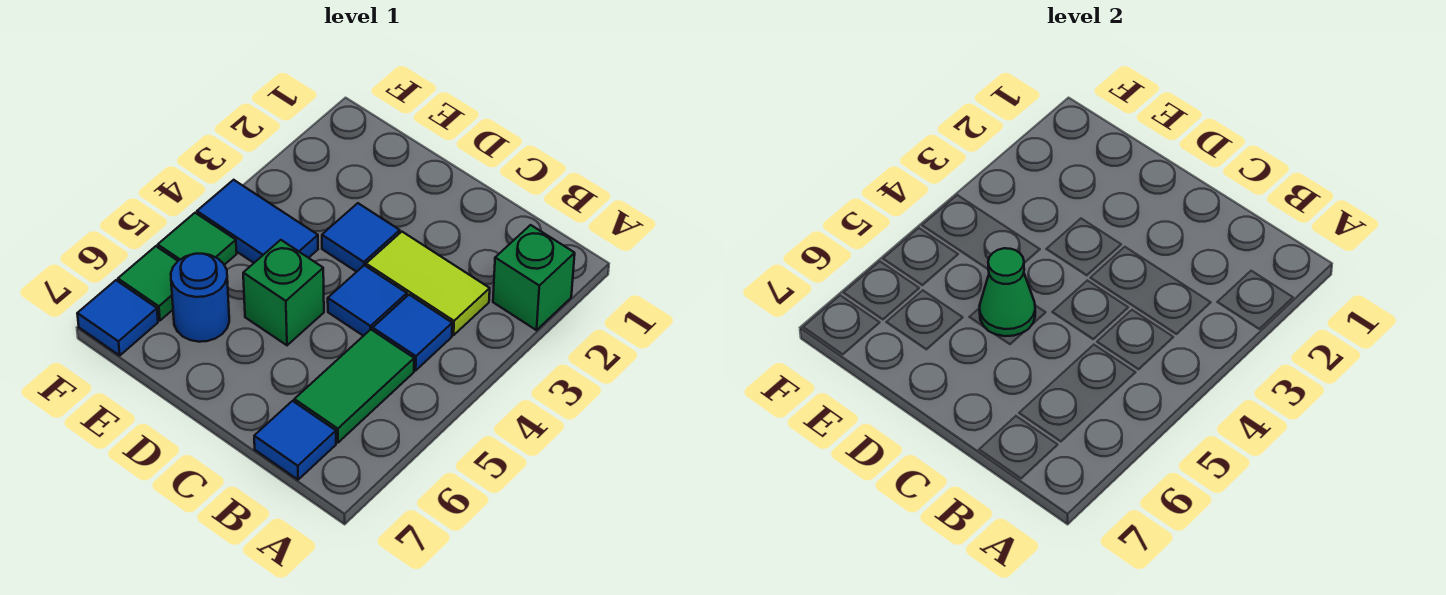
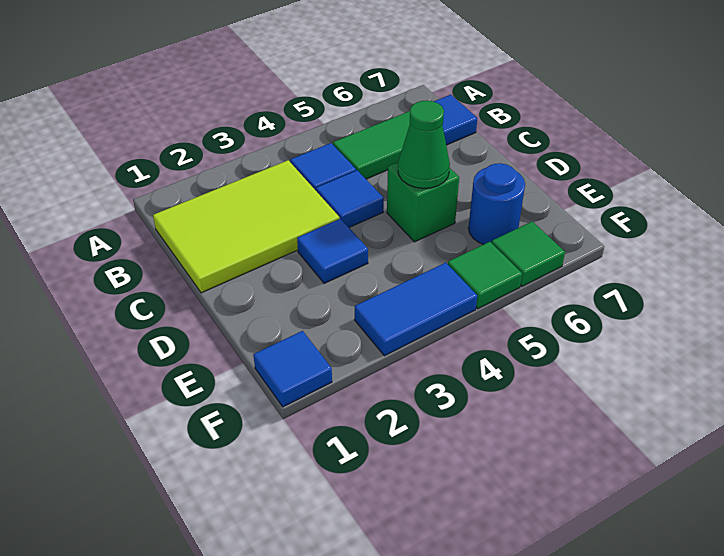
green brick A2 level 1 -> none
lime tile B3:C3 level 1 -> lime tile B1:C3 level 1
blue tile E4:F4 level 1 -> blue tile F3:F4 level 1
blue tile F7 level 1 -> blue tile F1 level 1

